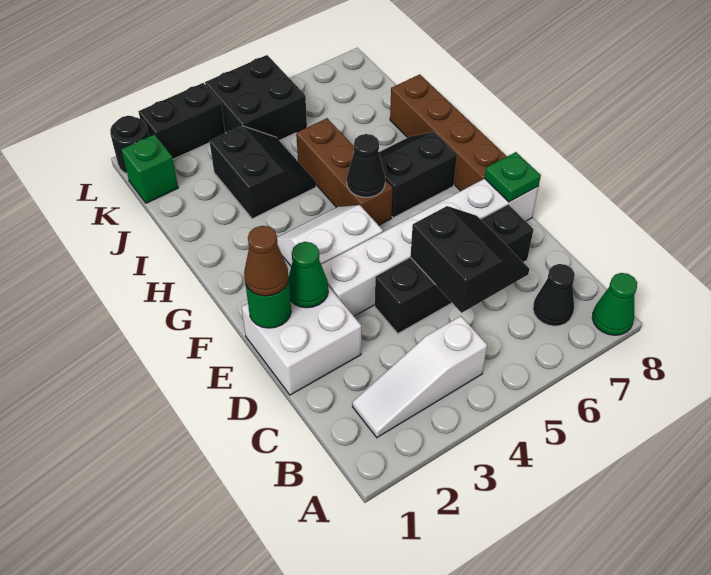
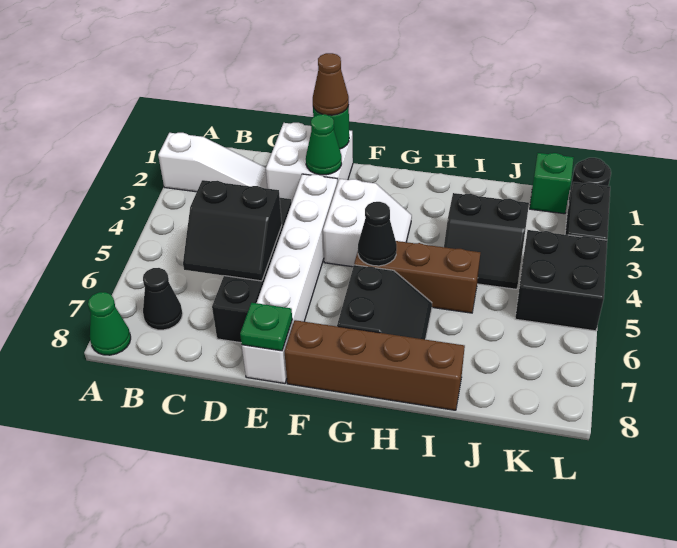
white slope B2:B4 level 1 top 4 -> white slope A2:C2 level 1 top A

